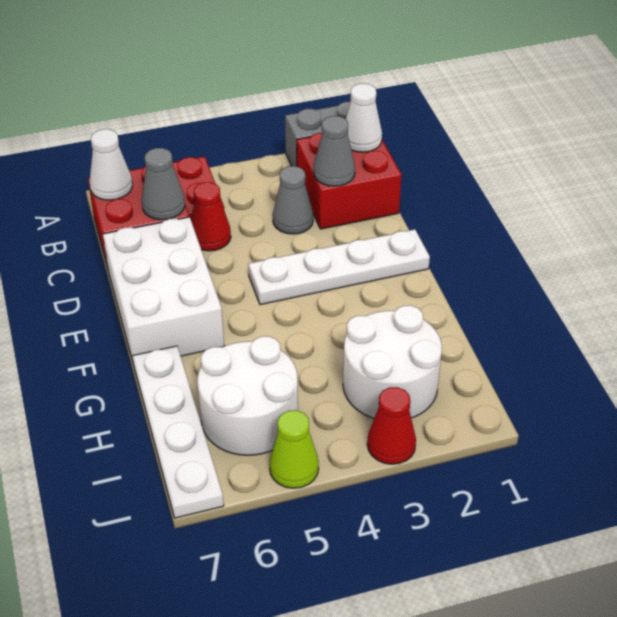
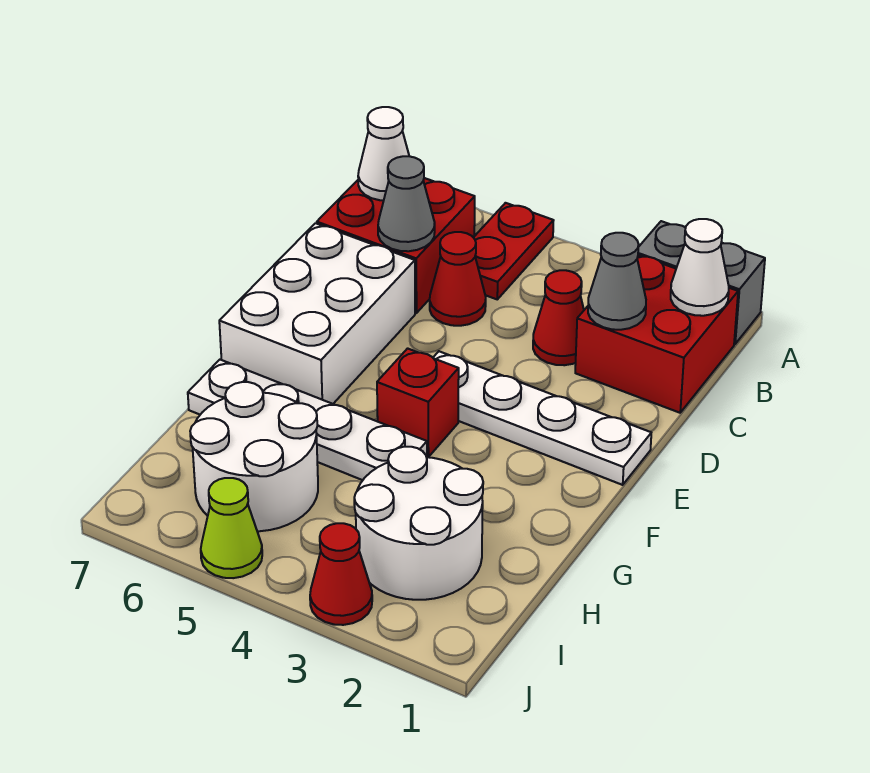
grey cone C3 level 1 -> red cone C3 level 1
none -> red brick F4 level 1
white plate G7:J7 level 1 -> white plate G4:G7 level 1

